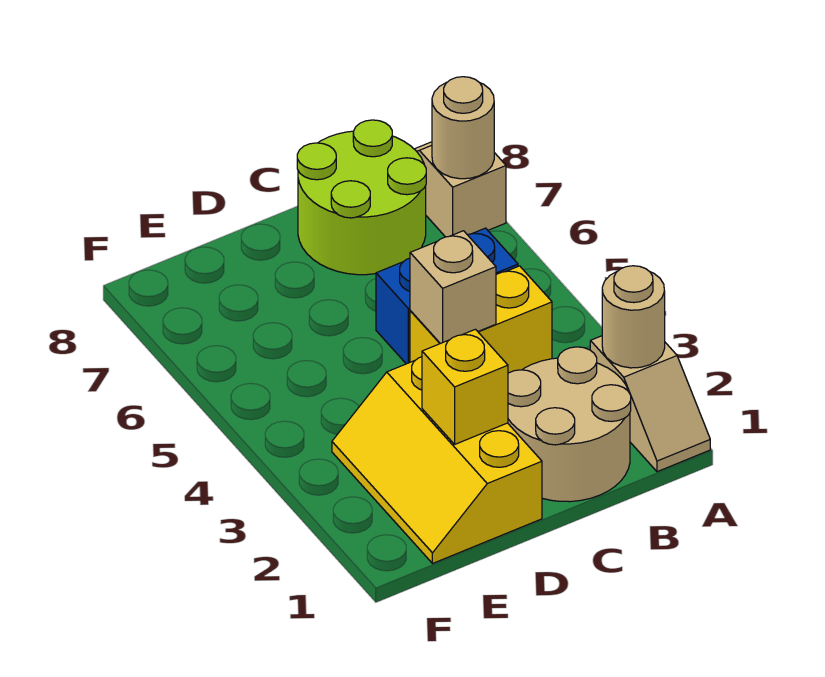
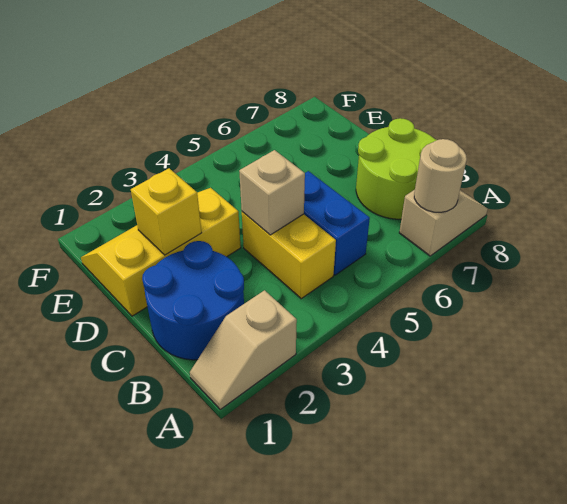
tan round brick A2 level 2 -> none
tan round brick B1:C2 level 1 -> blue round brick B1:C2 level 1

